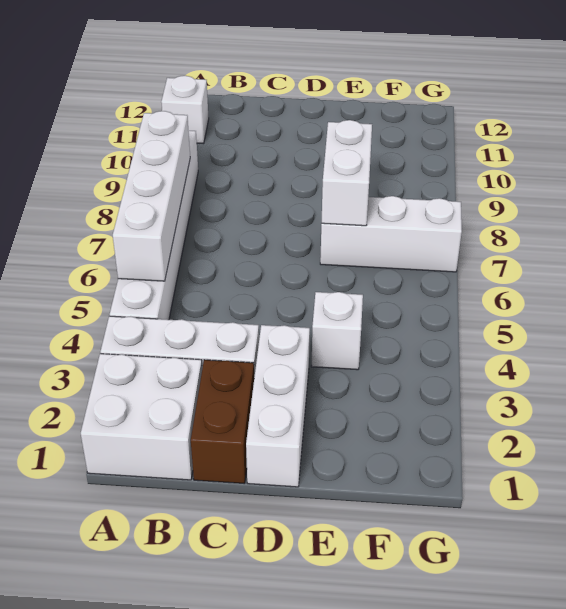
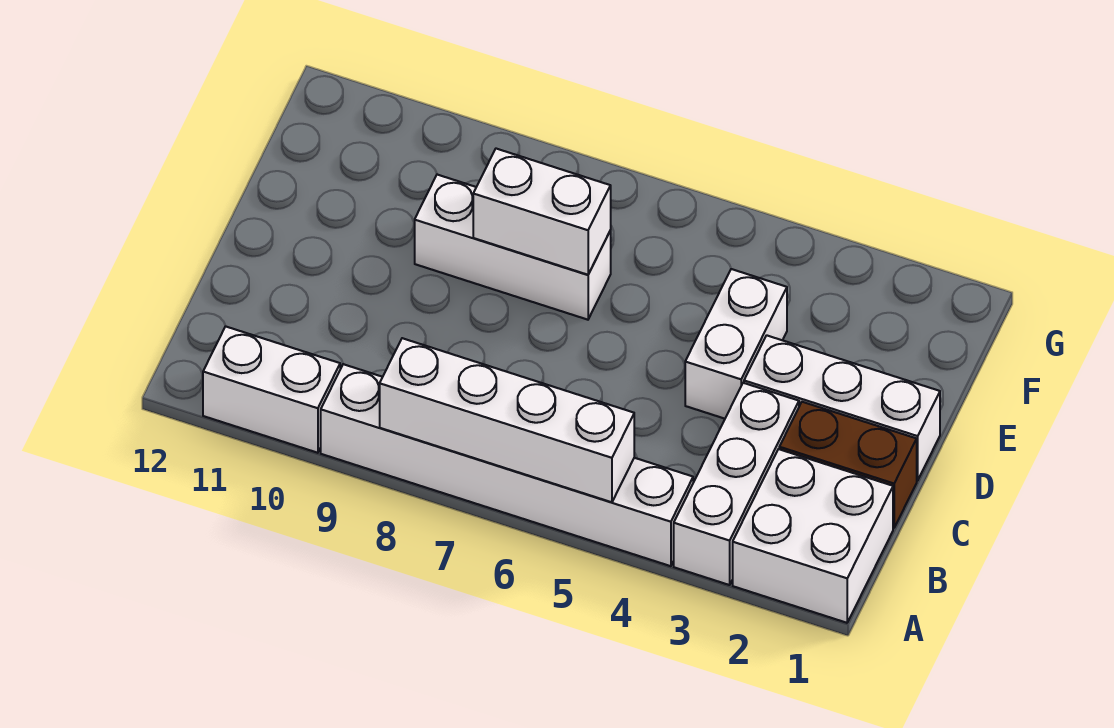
white brick A11 level 1 -> white brick A10:A11 level 1
white brick E4 level 1 -> white brick D4:E4 level 1
white brick E7:G7 level 1 -> white brick E7:E9 level 1

